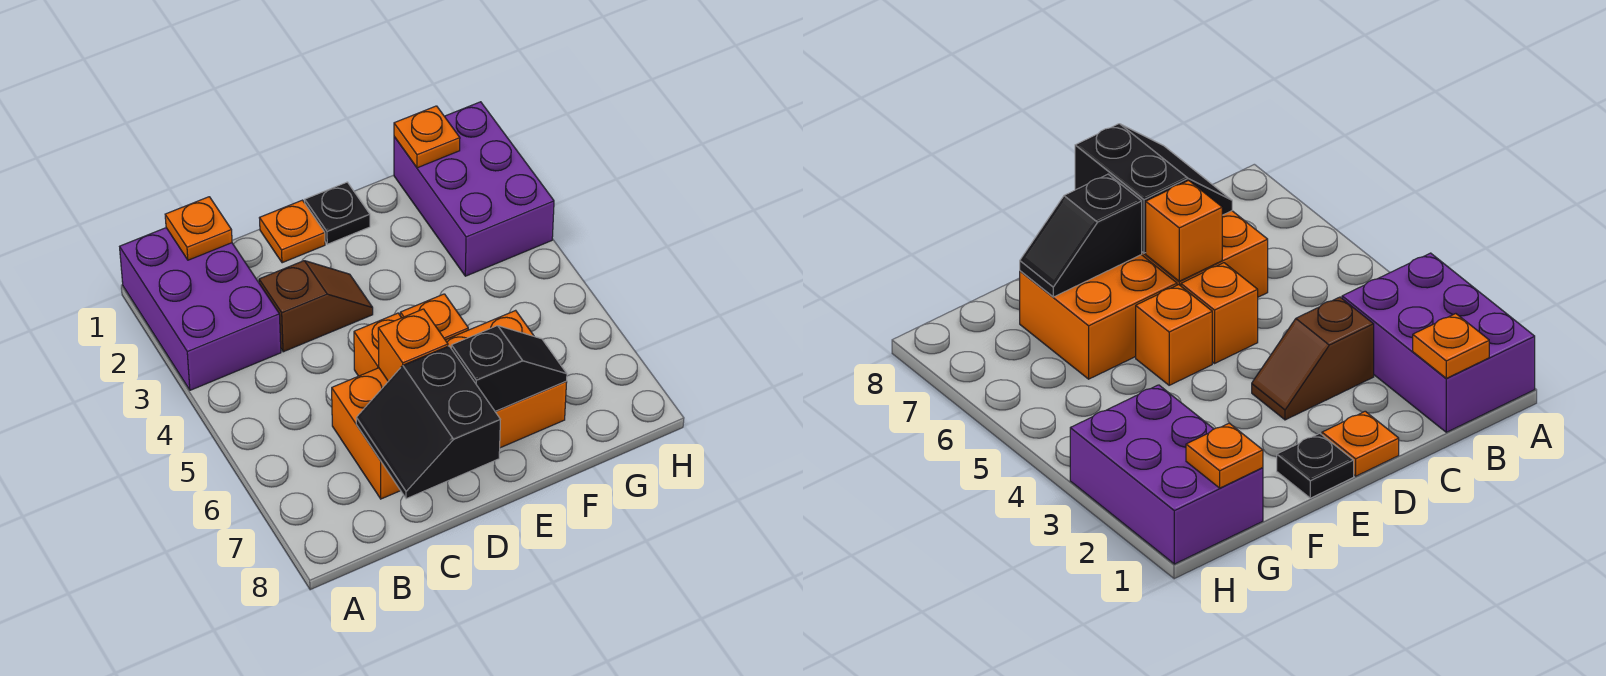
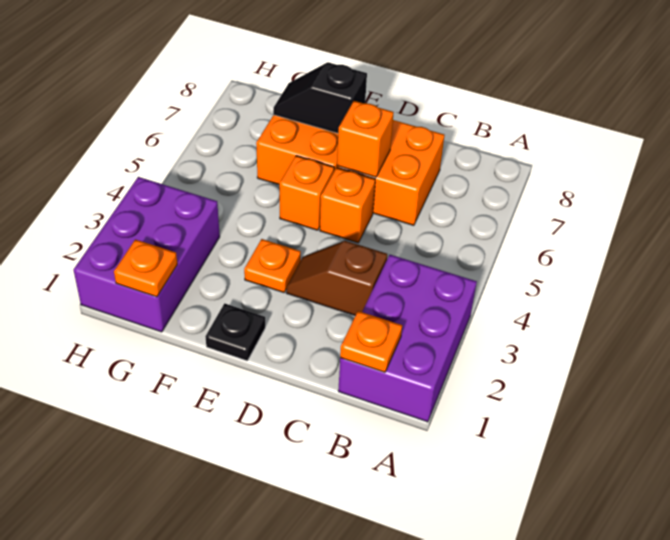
black slope C7:D8 level 2 top D -> none
orange plate D1 level 1 -> orange plate E3 level 1

